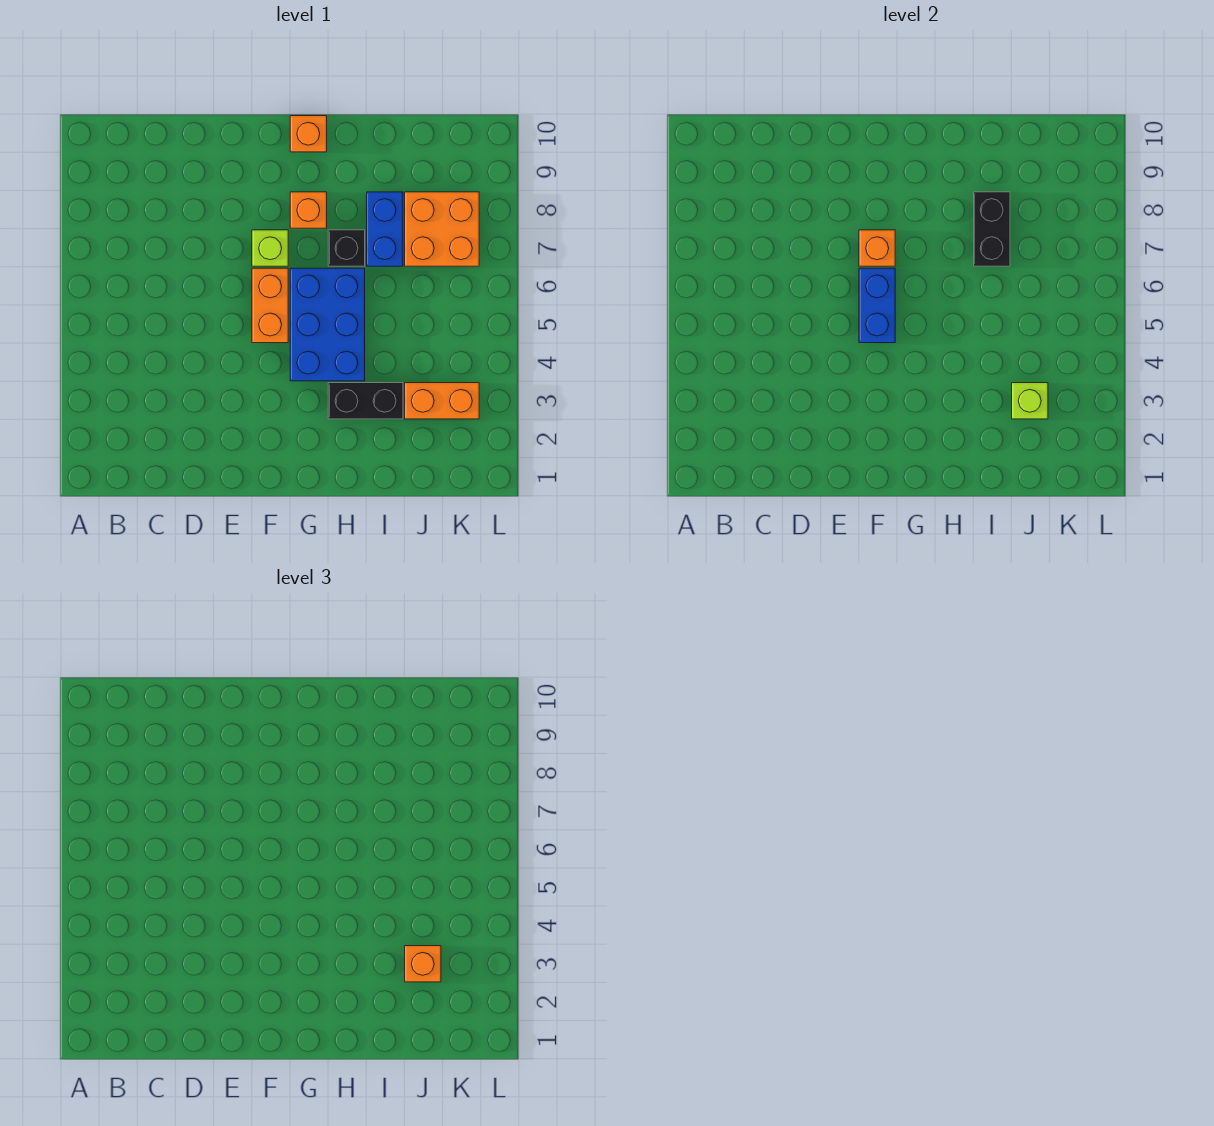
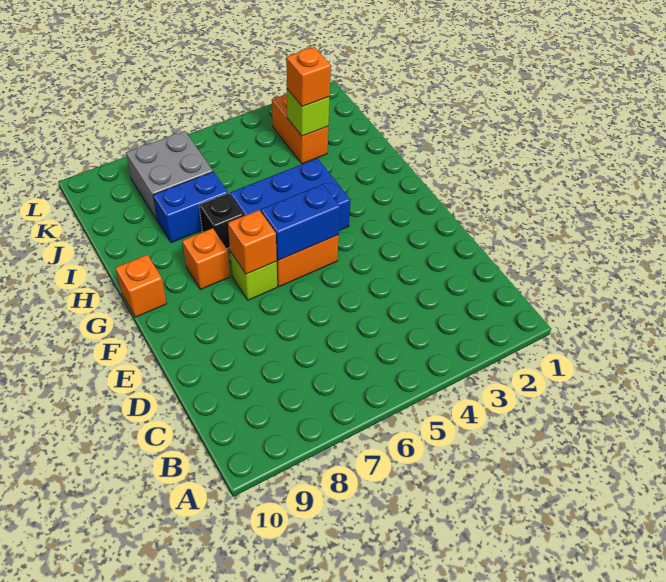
black brick H3:I3 level 1 -> none
black brick I7:I8 level 2 -> none
orange brick J7:K8 level 1 -> grey brick J7:K8 level 1

